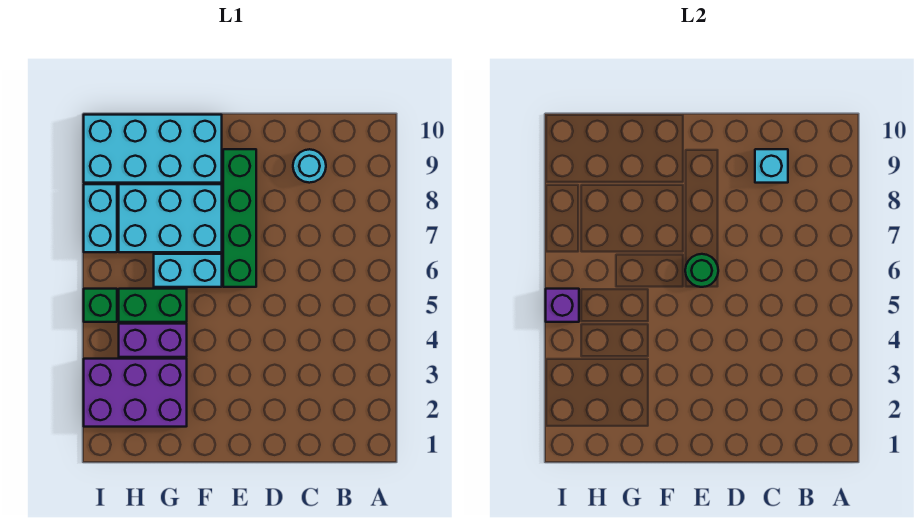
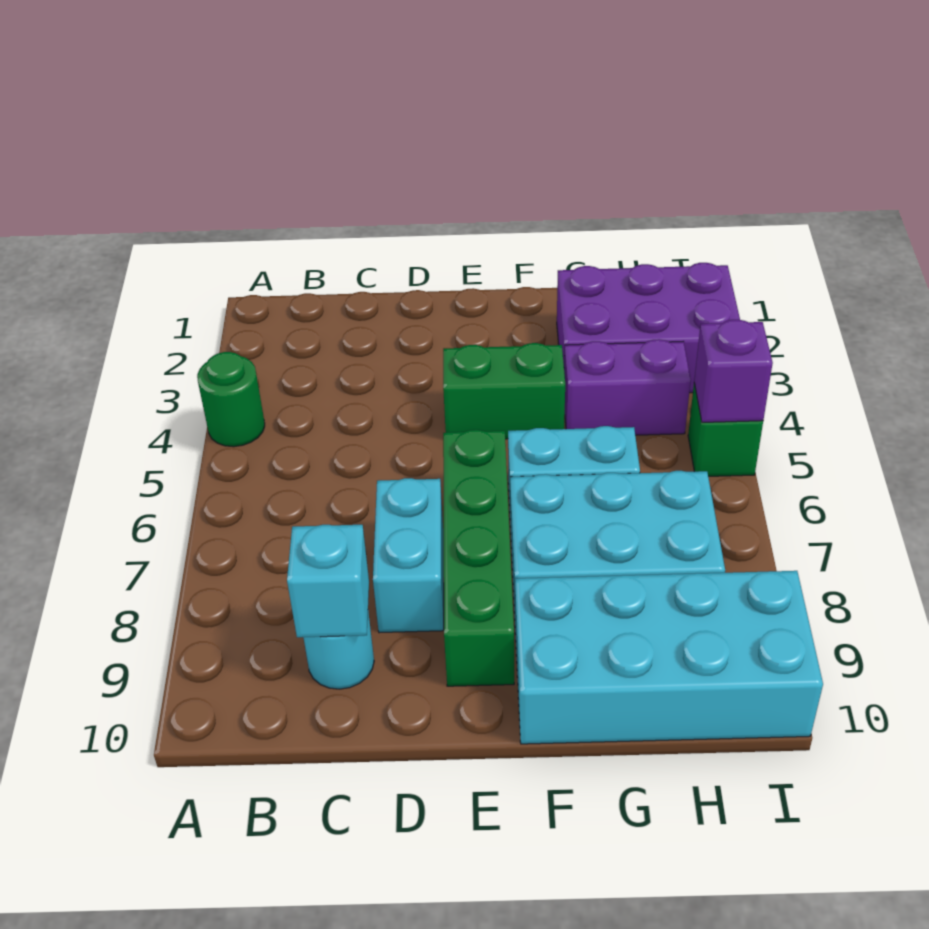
green round brick E6 level 2 -> green round brick A4 level 1
green brick G5:H5 level 1 -> green brick E4:F4 level 1
cyan brick I7:I8 level 1 -> cyan brick D7:D8 level 1

